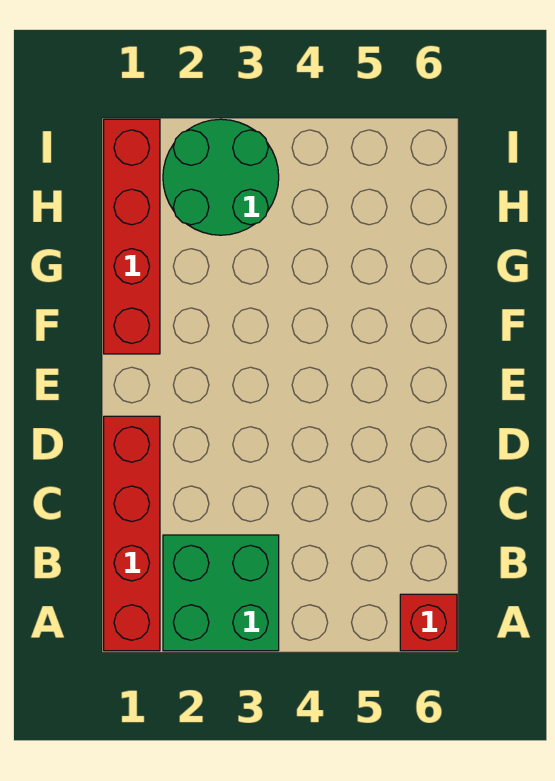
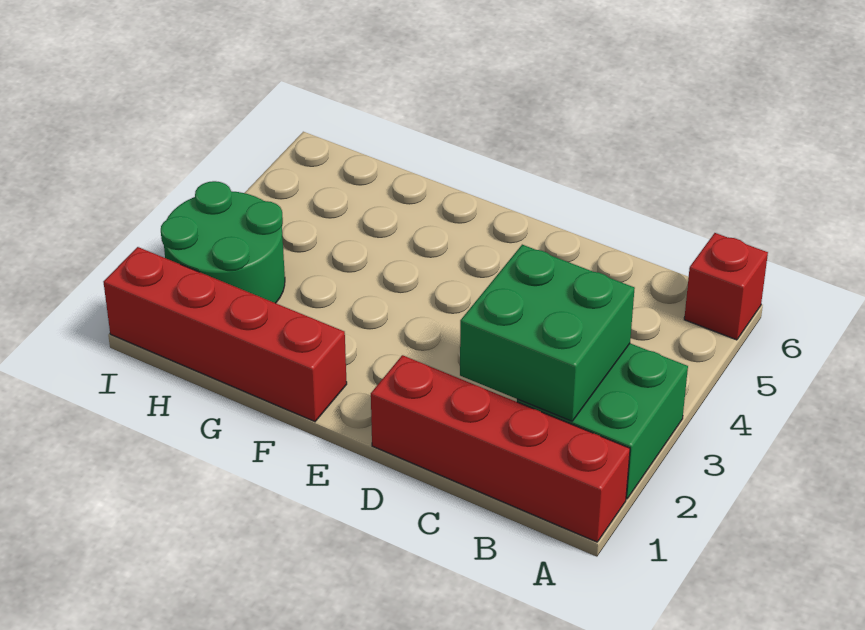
none -> green brick B2:C3 level 2

